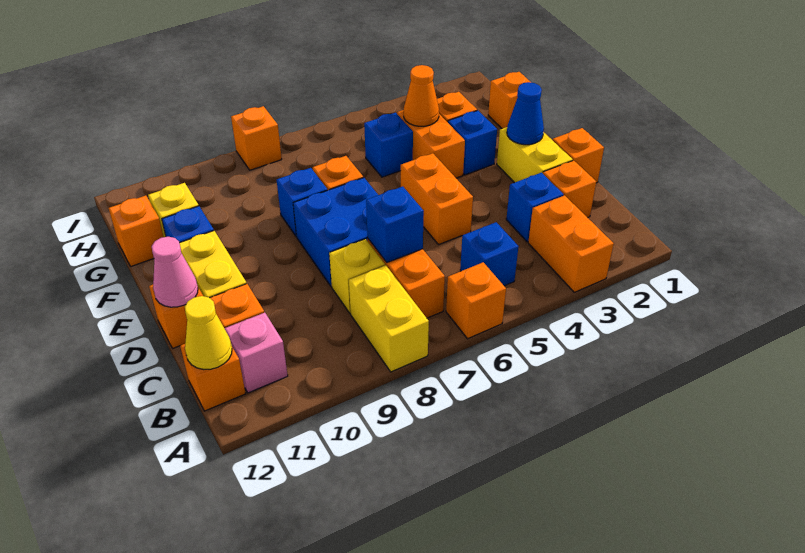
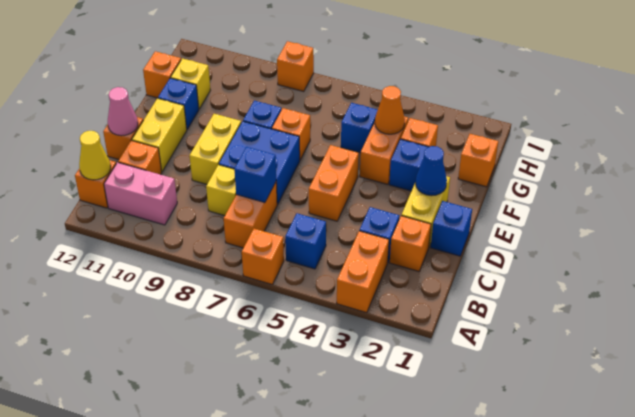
yellow brick A8:B8 level 1 -> yellow brick D9:E9 level 1
pink brick B11 level 1 -> pink brick B10:B11 level 1
orange brick D1 level 1 -> blue brick D1 level 1

